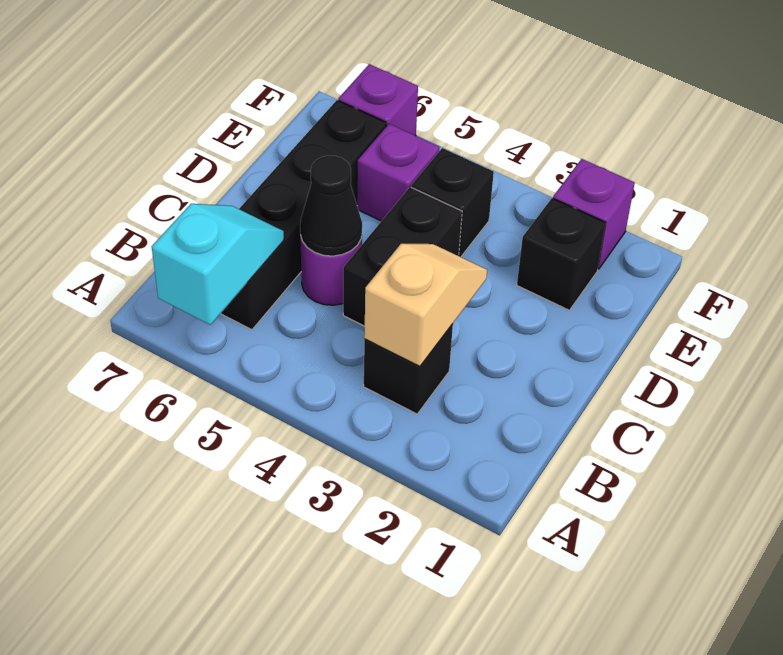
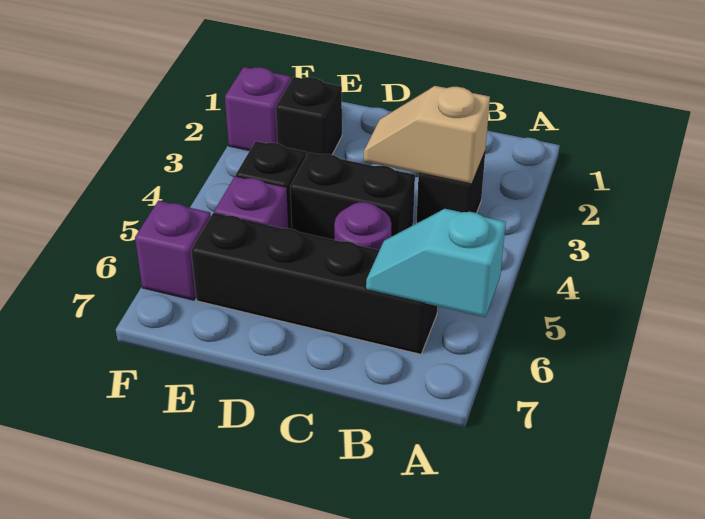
black cone C5 level 2 -> none

